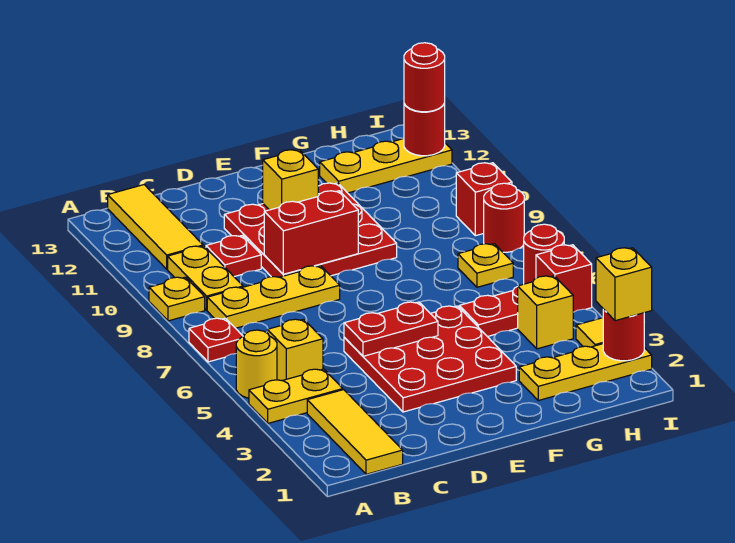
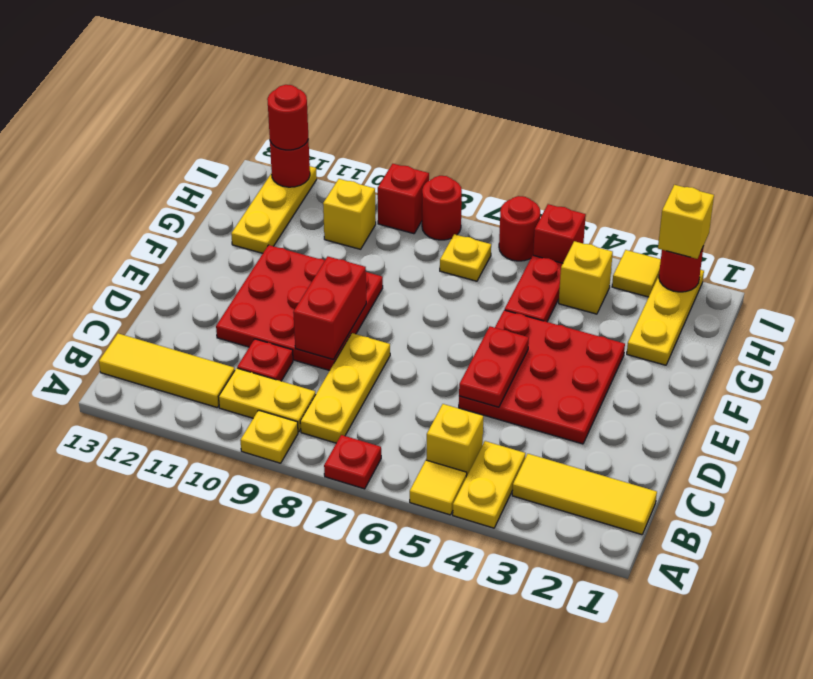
yellow round brick A5 level 1 -> yellow tile A5 level 1
yellow brick E11 level 2 -> yellow brick H10 level 1

